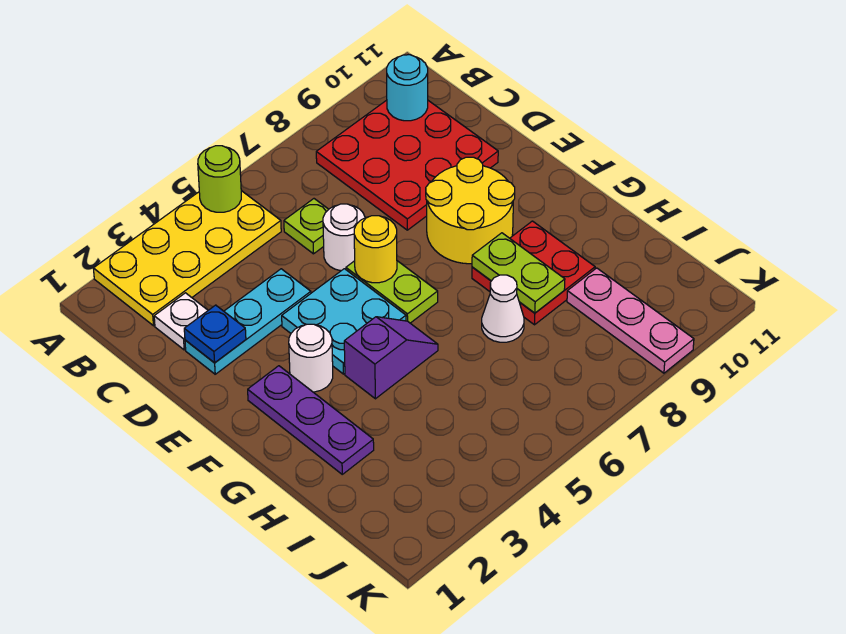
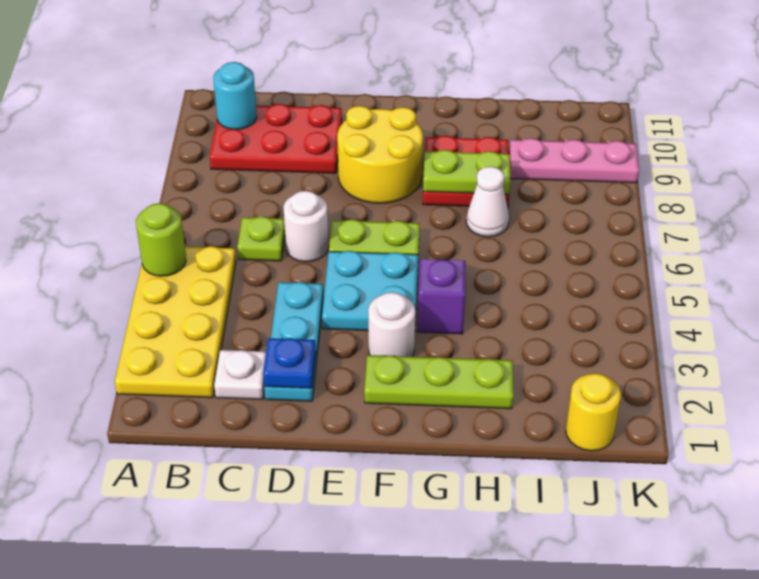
red plate B8:D10 level 1 -> red plate B9:D10 level 1
yellow round brick E6 level 2 -> yellow round brick J1 level 1
purple plate F2:H2 level 1 -> lime plate F2:H2 level 1

